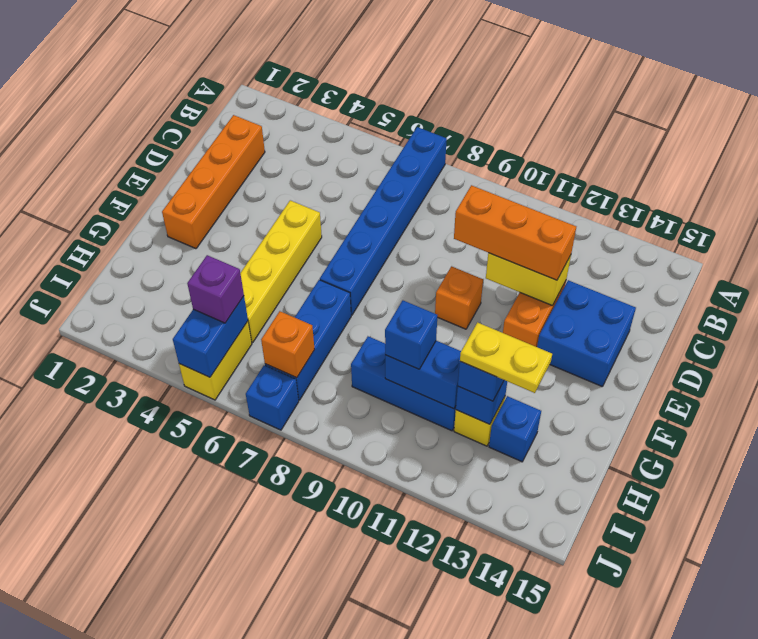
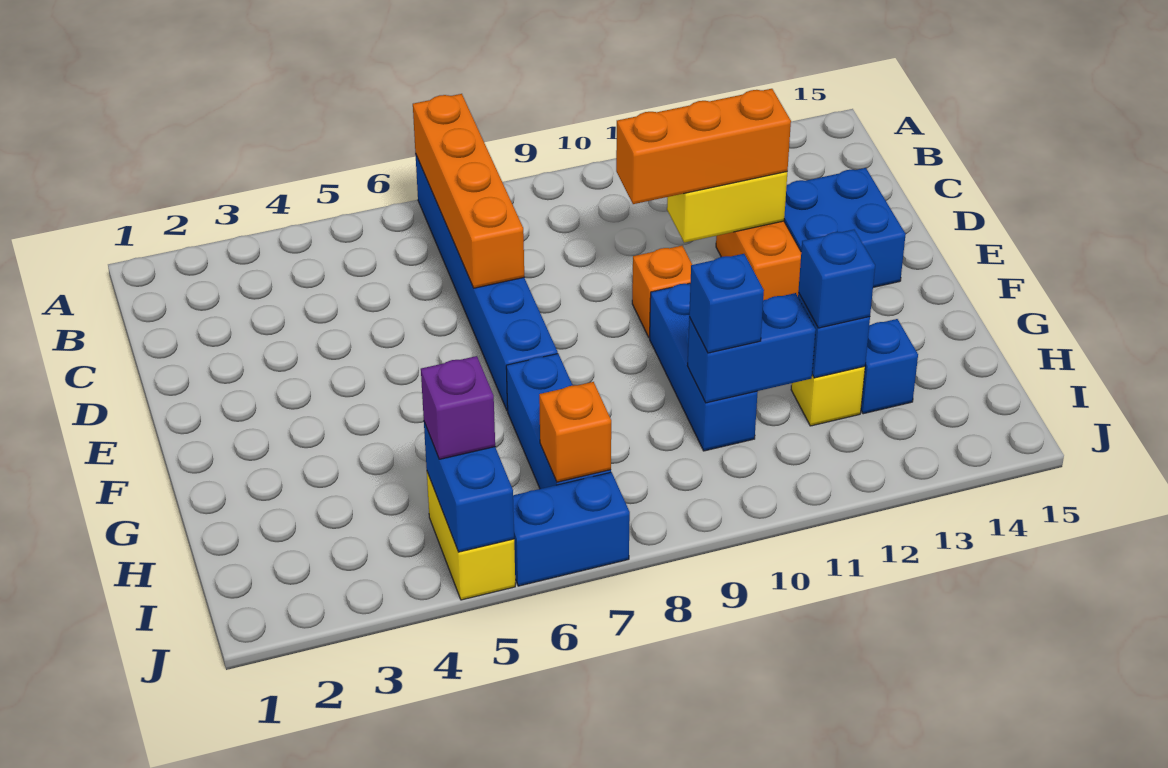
orange brick C2:F2 level 1 -> orange brick A7:D7 level 2
yellow brick E5:H5 level 1 -> none
blue brick H9:H11 level 1 -> blue brick F10:H10 level 1
yellow plate H12:H13 level 4 -> none
blue brick J7 level 1 -> blue brick J6:J7 level 1

